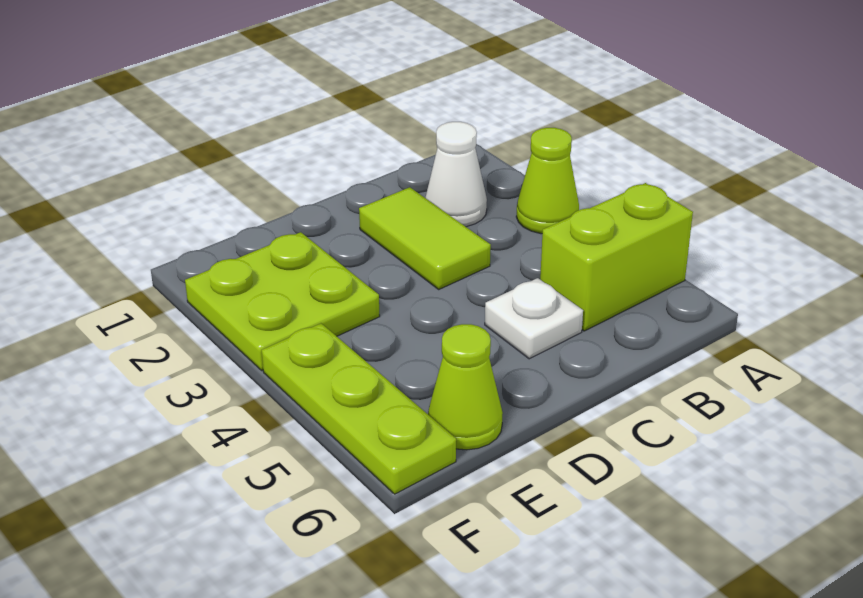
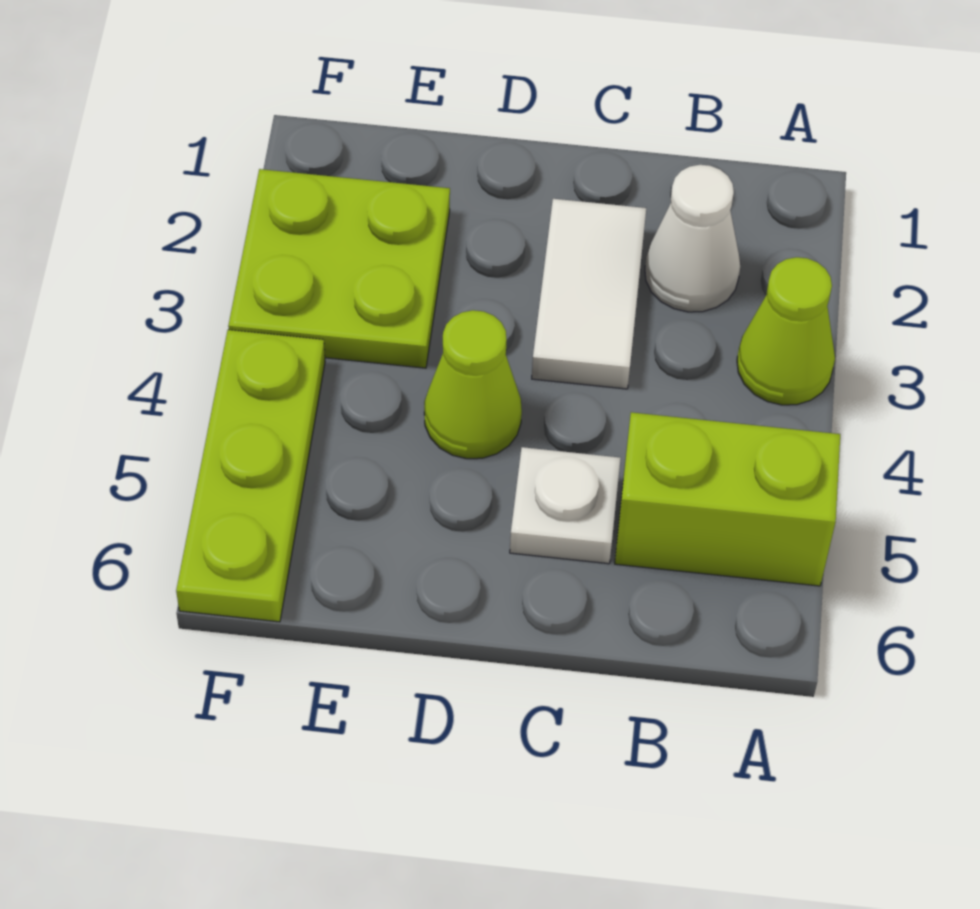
lime tile C2:C3 level 1 -> white tile C2:C3 level 1
lime cone E6 level 1 -> lime cone D4 level 1

